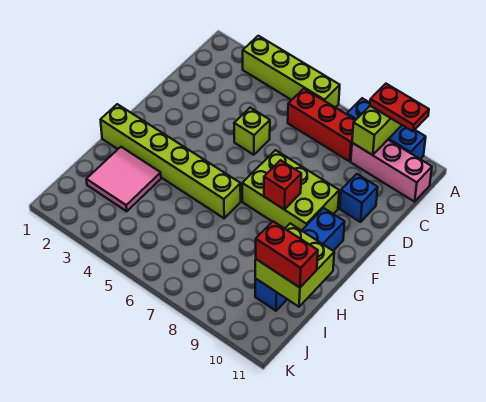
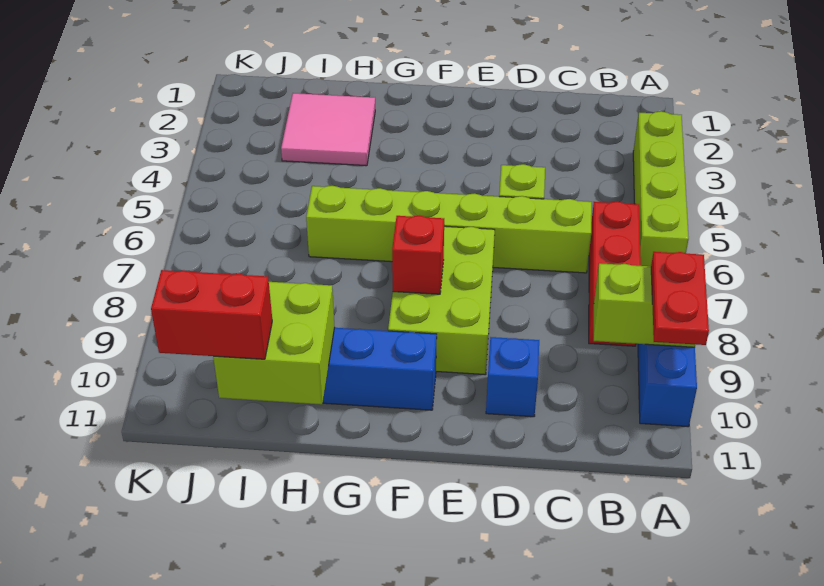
pink brick B9:B11 level 1 -> none
lime brick G1:G6 level 1 -> lime brick C6:H6 level 1
red brick I10:I11 level 3 -> red brick I11:J11 level 3

